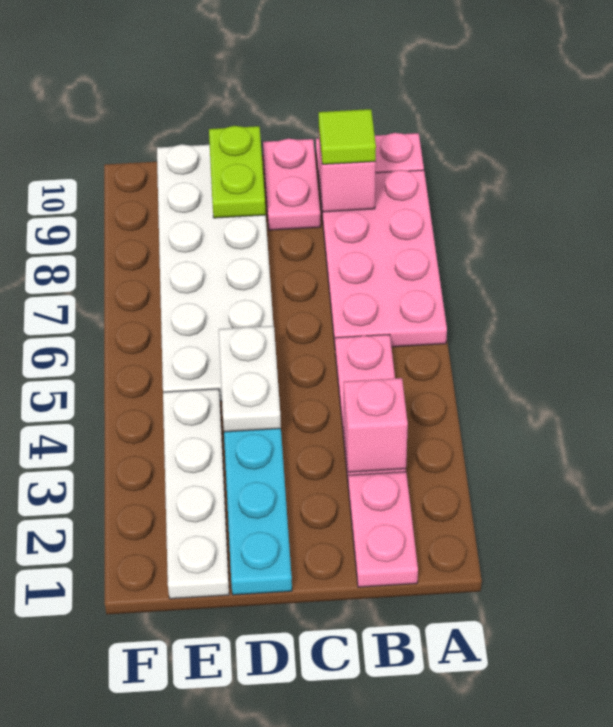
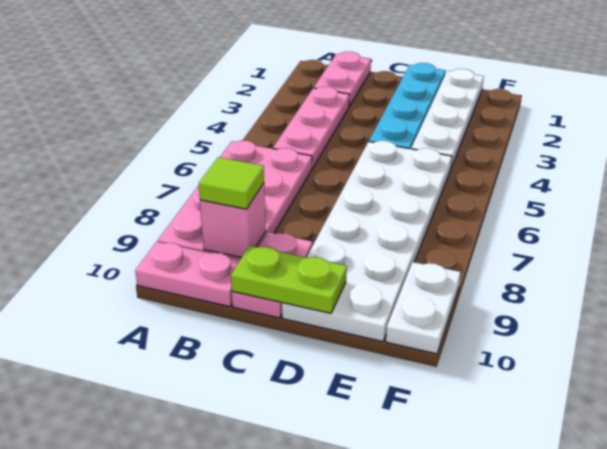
pink brick B3 level 2 -> none
white plate D4:D5 level 2 -> white plate F9:F10 level 1
lime plate D9:D10 level 2 -> lime plate C10:D10 level 2

